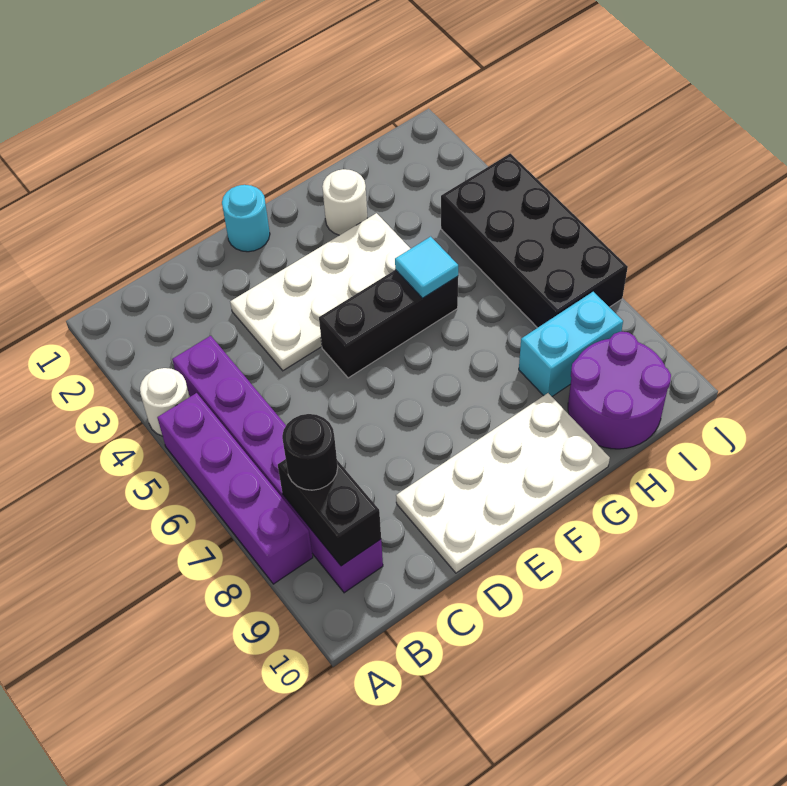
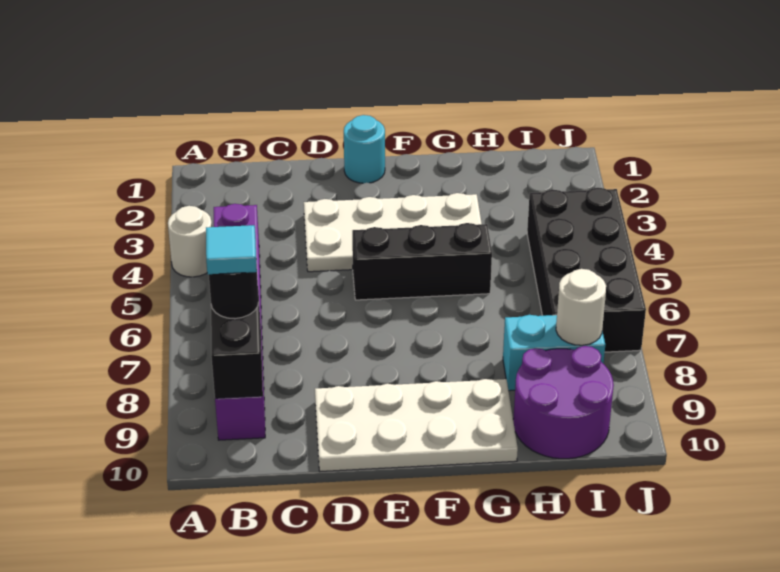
purple brick A5:A8 level 1 -> none
white round brick G2 level 1 -> white round brick I8 level 2
cyan tile G5 level 2 -> cyan tile B8 level 4

